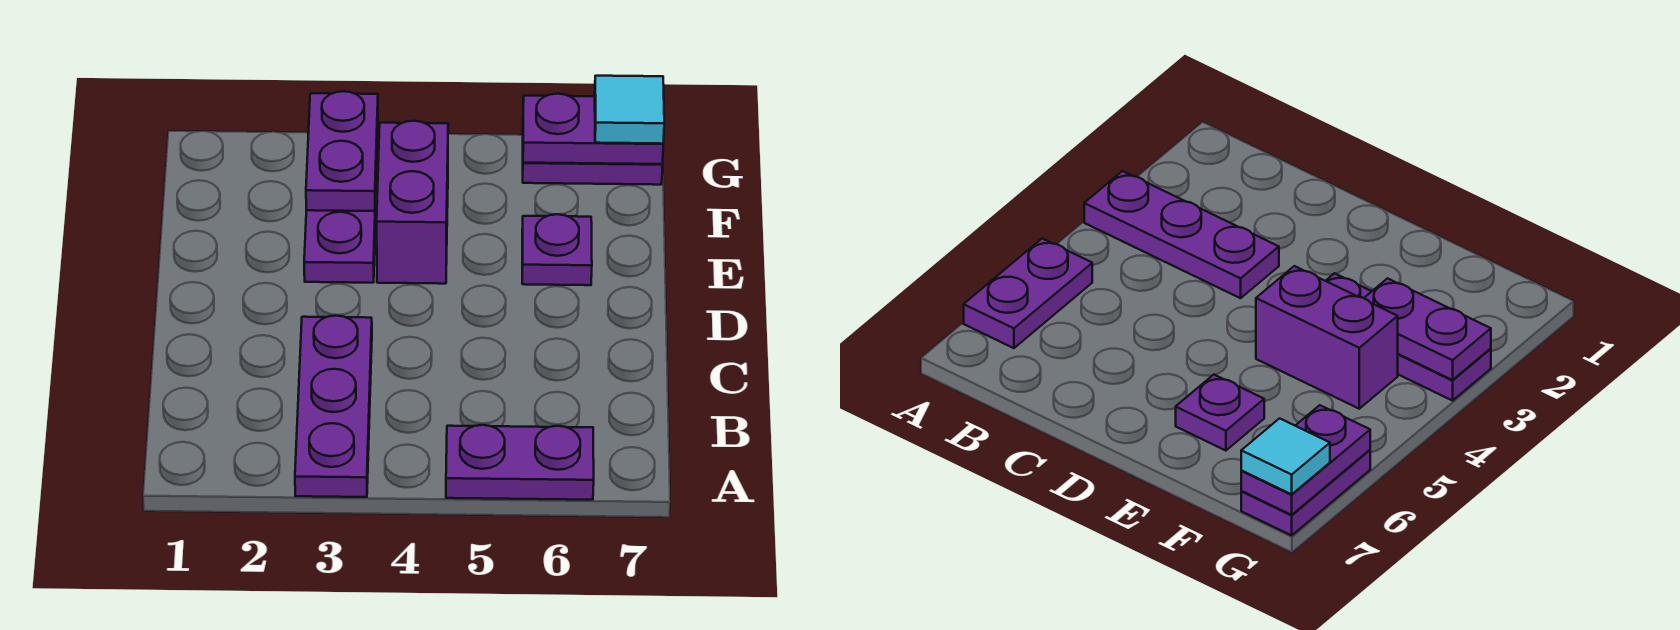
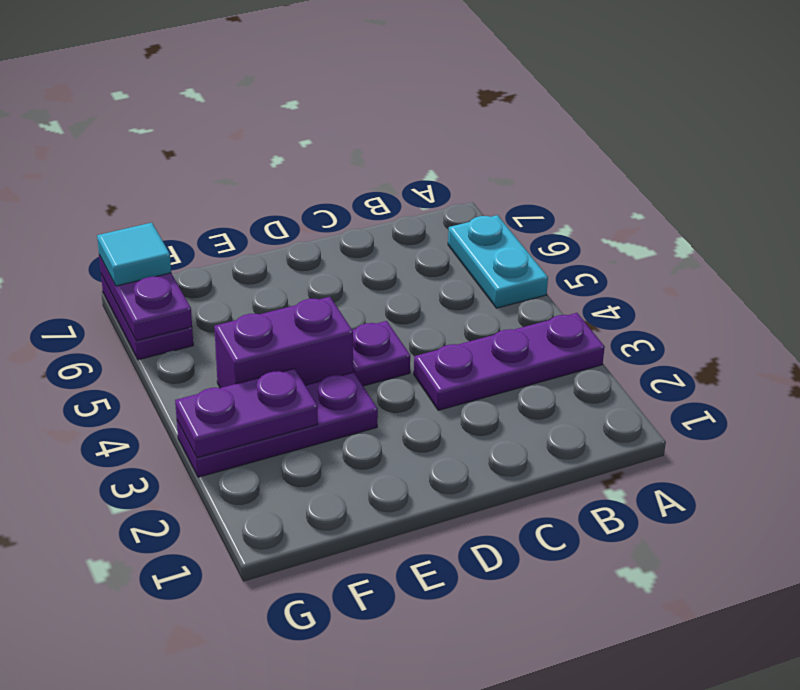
purple plate A5:A6 level 1 -> cyan plate A5:A6 level 1
purple plate E6 level 1 -> purple plate D4 level 1

